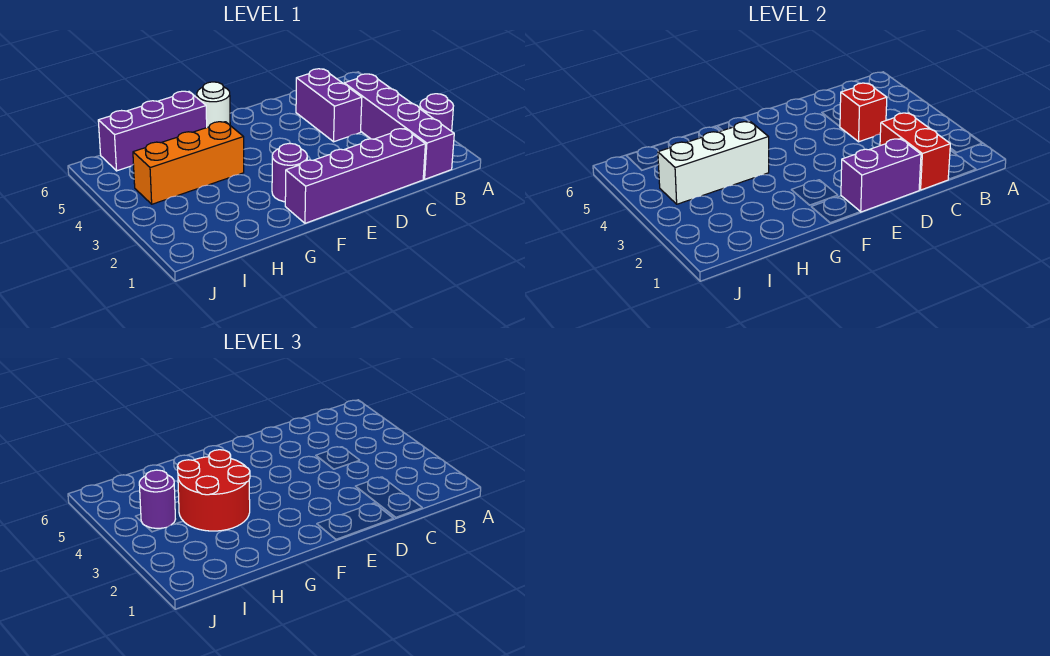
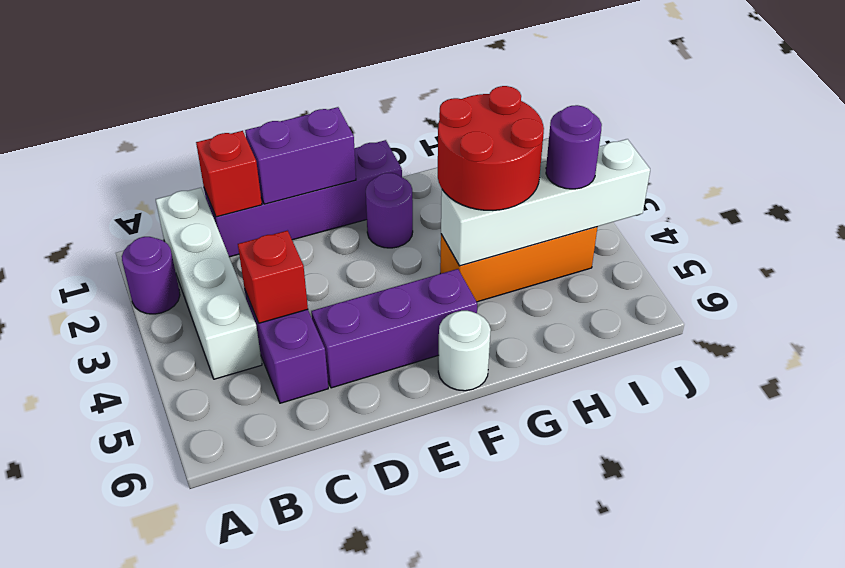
purple brick B1:B4 level 1 -> white brick B1:B4 level 1
red brick C1:C2 level 2 -> red brick C1 level 2
white brick G4:I4 level 2 -> white brick G4:J4 level 2
purple brick G6:I6 level 1 -> purple brick D5:F5 level 1

